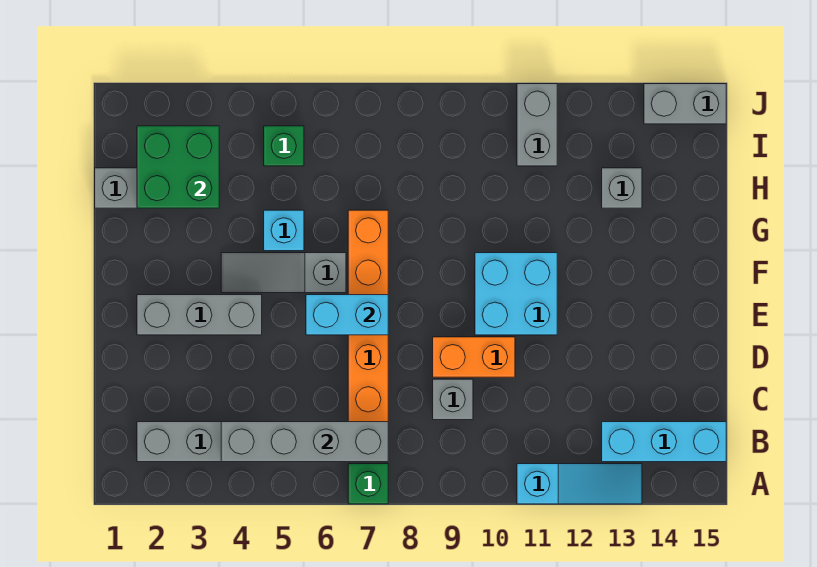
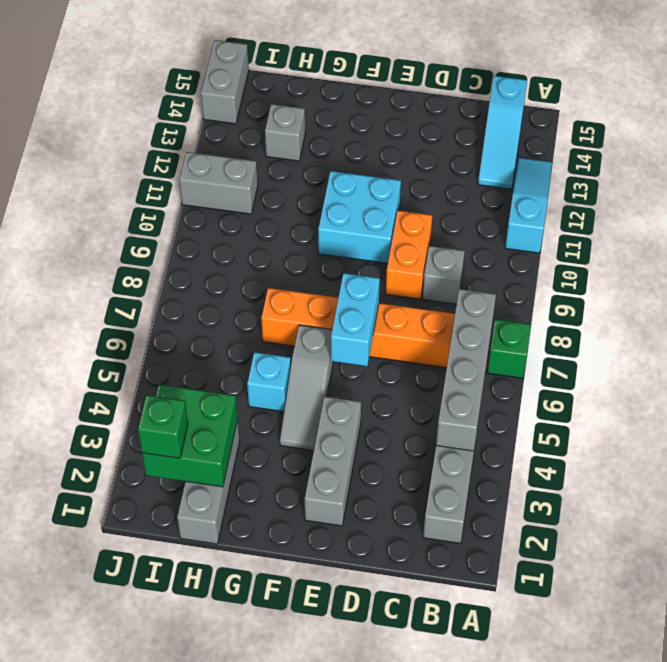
cyan brick B13:B15 level 1 -> cyan slope B13:B15 level 1 top 15
green brick I5 level 1 -> green brick I2 level 3

